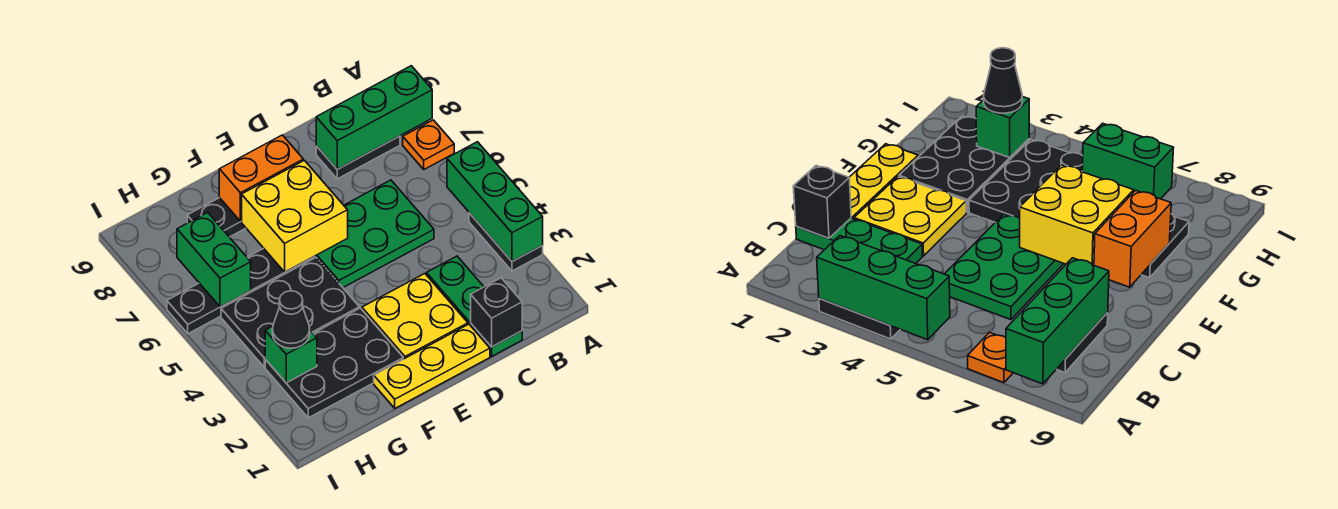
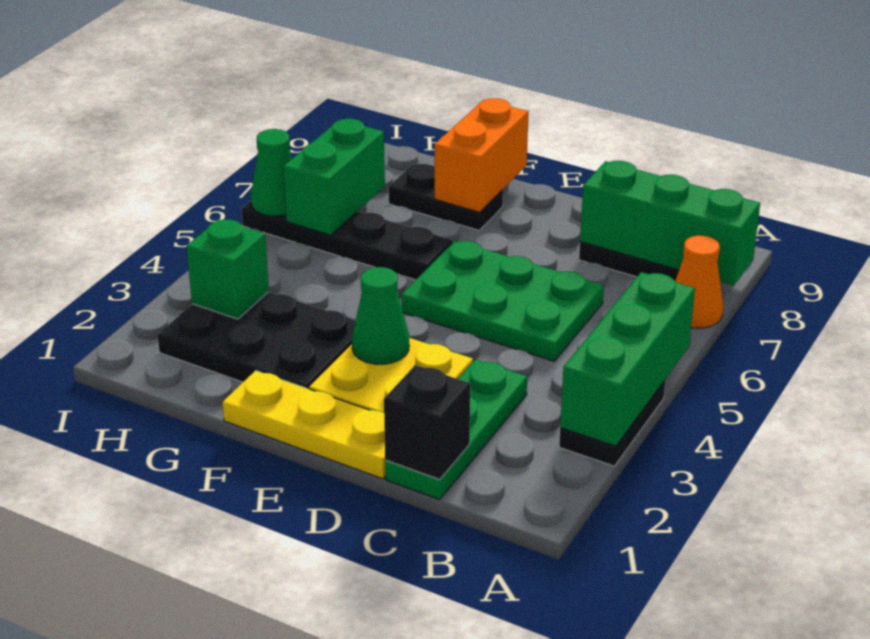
orange plate A7 level 1 -> orange cone A7 level 1
none -> green cone E3 level 2
yellow brick E6:F7 level 2 -> none
orange brick E8:F8 level 2 -> orange brick F8:F9 level 2
black plate F4:H5 level 1 -> none
black cone H3 level 3 -> none
none -> green cone I6 level 2

